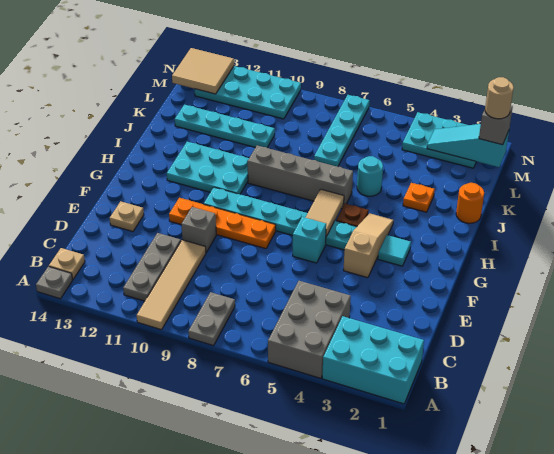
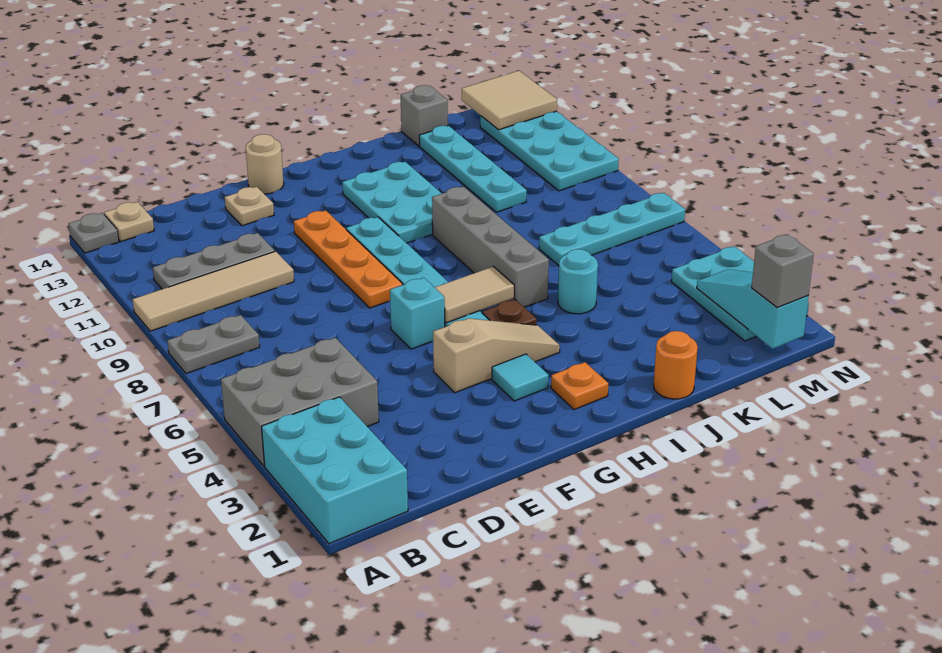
grey brick E10 level 1 -> grey brick K14 level 1
orange plate J3 level 1 -> orange plate H2 level 1
tan round brick M1 level 4 -> tan round brick F14 level 1

